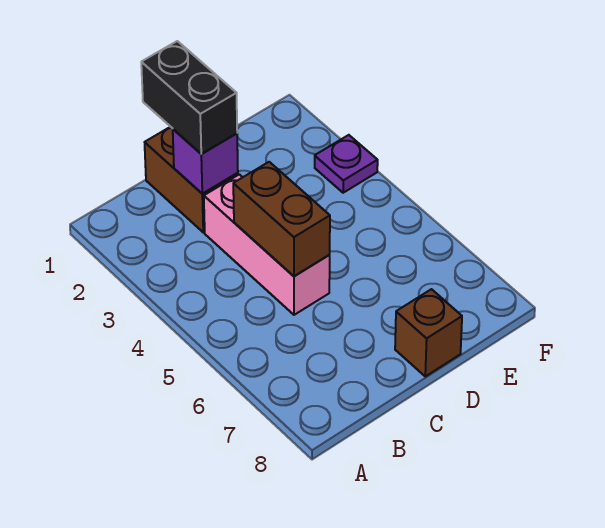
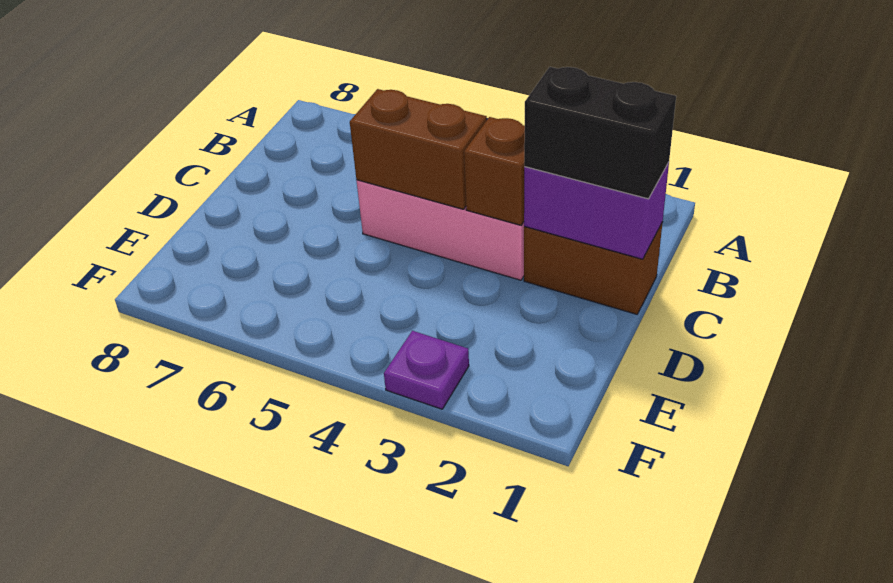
purple brick C2 level 2 -> purple brick C1:C2 level 2
brown brick D8 level 1 -> brown brick C3 level 2

